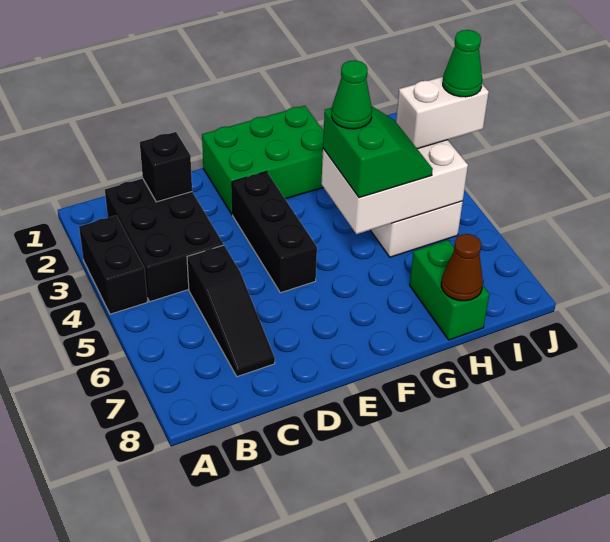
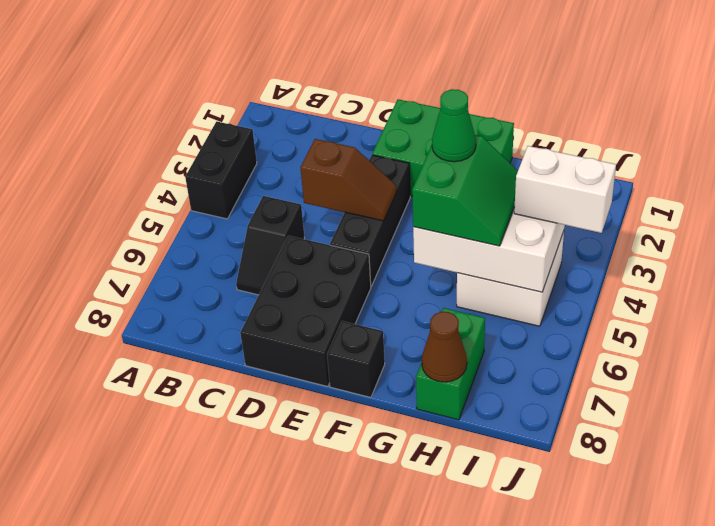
black brick B2:C4 level 1 -> black brick D6:E8 level 1
black brick C2 level 2 -> black brick F8 level 1
black slope C5:C7 level 1 top 5 -> black slope C5:C6 level 1 top 5
none -> brown slope D4:E4 level 2 top D
green cone J4 level 4 -> none

